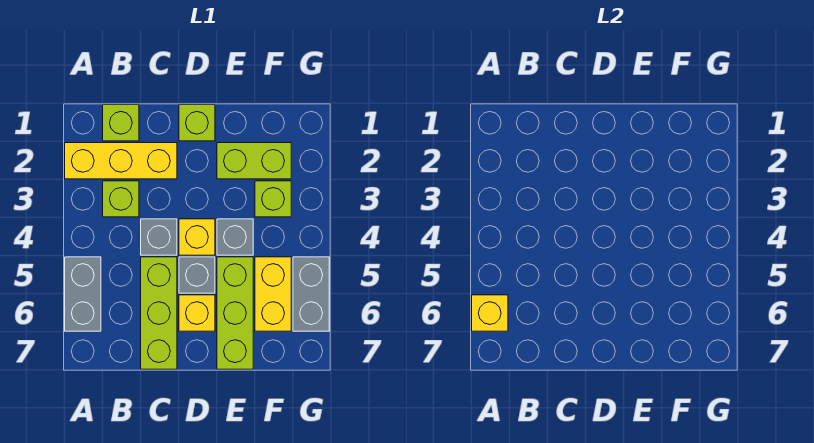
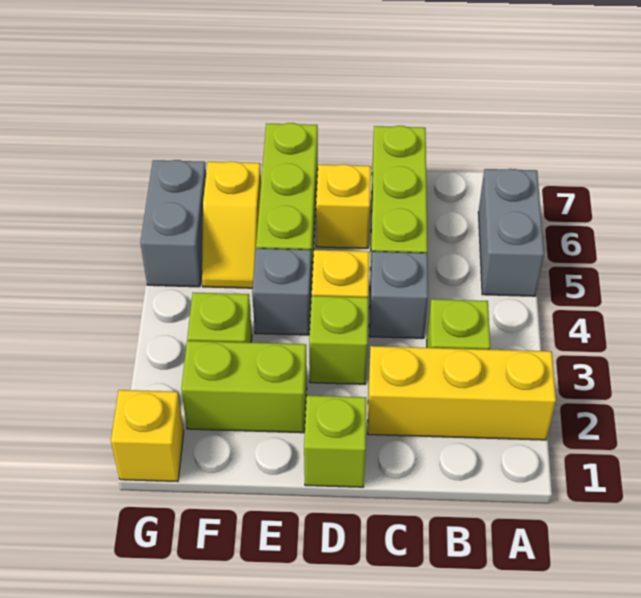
yellow brick A6 level 2 -> yellow brick G1 level 1
lime brick B1 level 1 -> lime brick D3 level 1
grey brick D5 level 1 -> none
yellow brick F5:F6 level 1 -> yellow slope F5:F6 level 1 top 6

